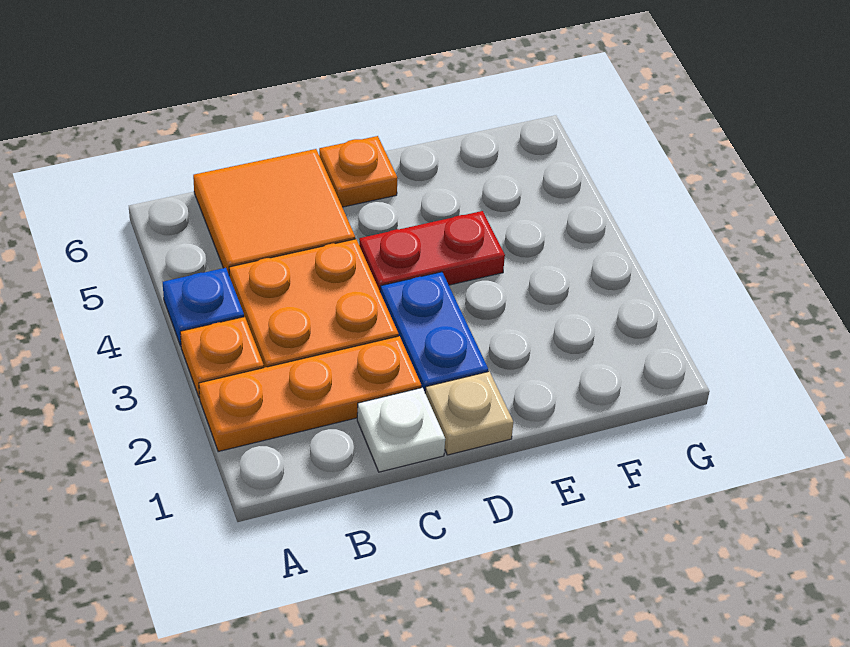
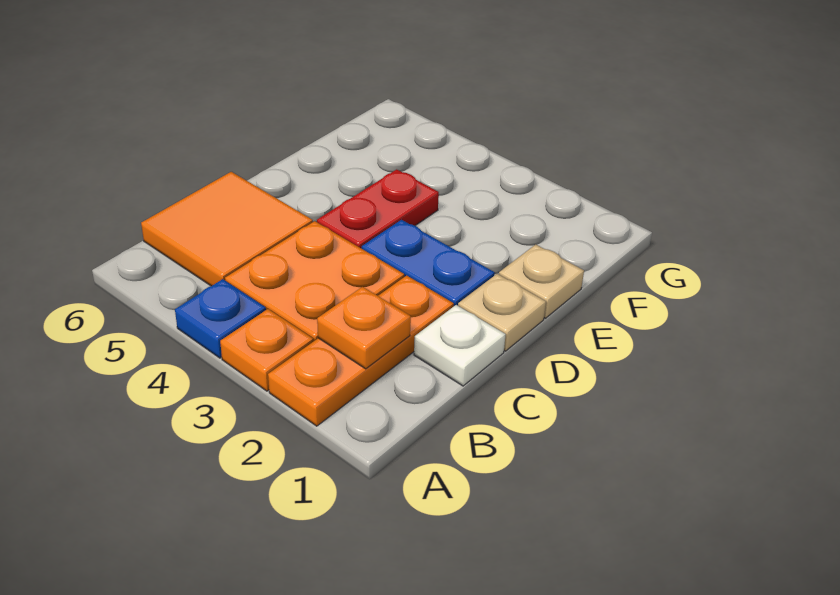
orange plate D6 level 1 -> orange plate B2 level 2
none -> tan plate E1 level 1

